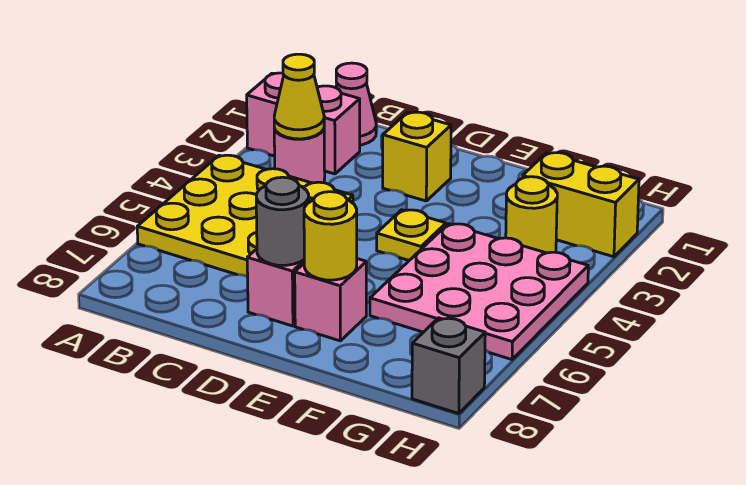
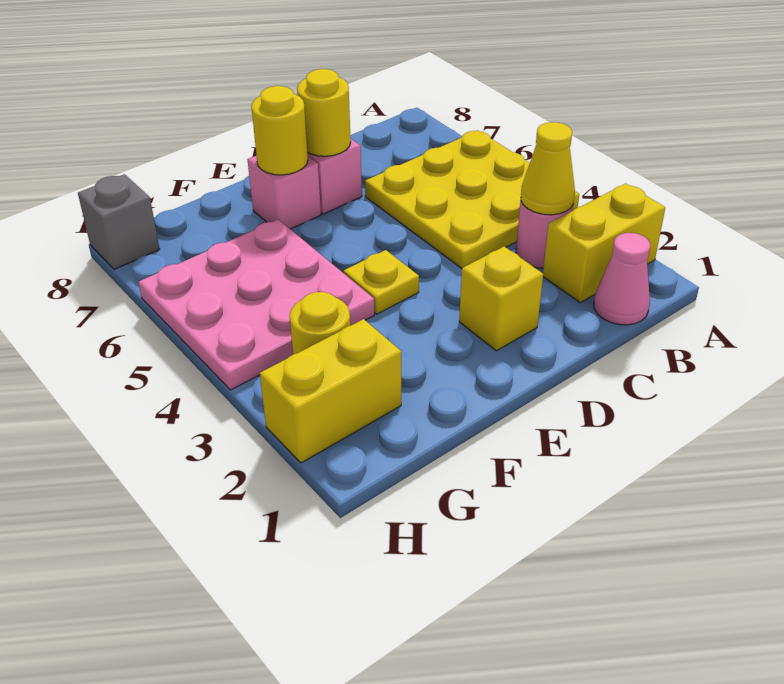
pink brick A2:B2 level 1 -> yellow brick A2:B2 level 1
grey round brick D7 level 2 -> yellow round brick D7 level 2

